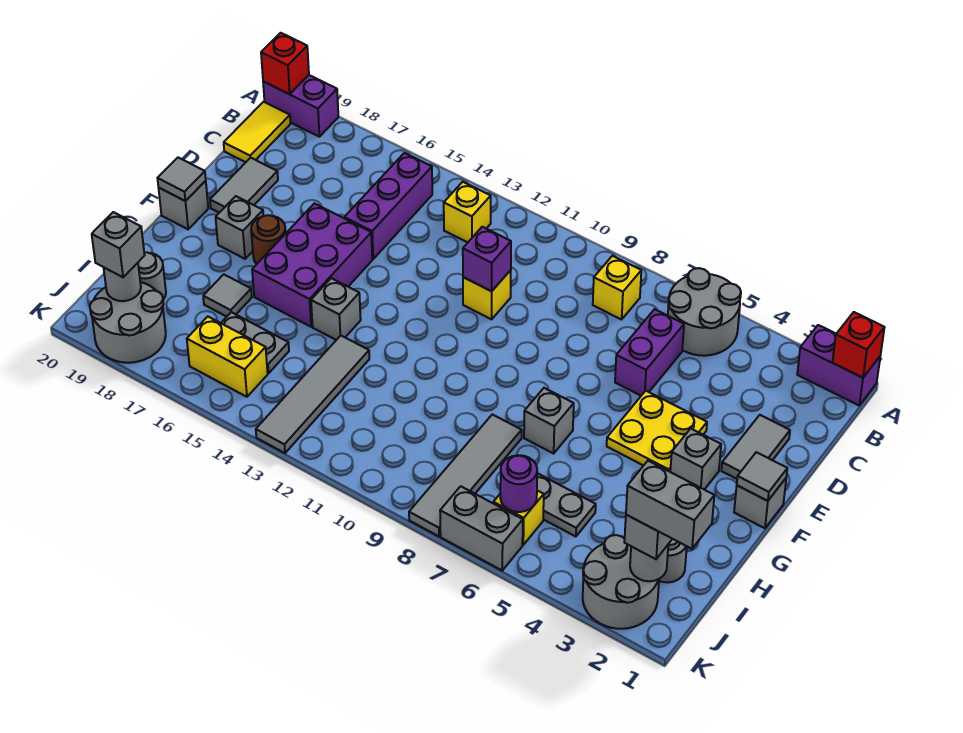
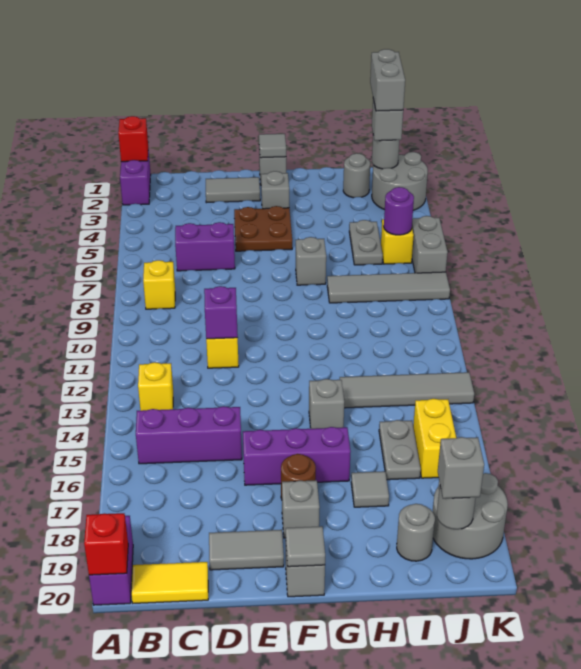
grey round brick A5:B6 level 1 -> none
yellow plate E4:F5 level 1 -> brown plate E4:F5 level 1
purple brick E15:G16 level 1 -> purple brick E16:G16 level 1

